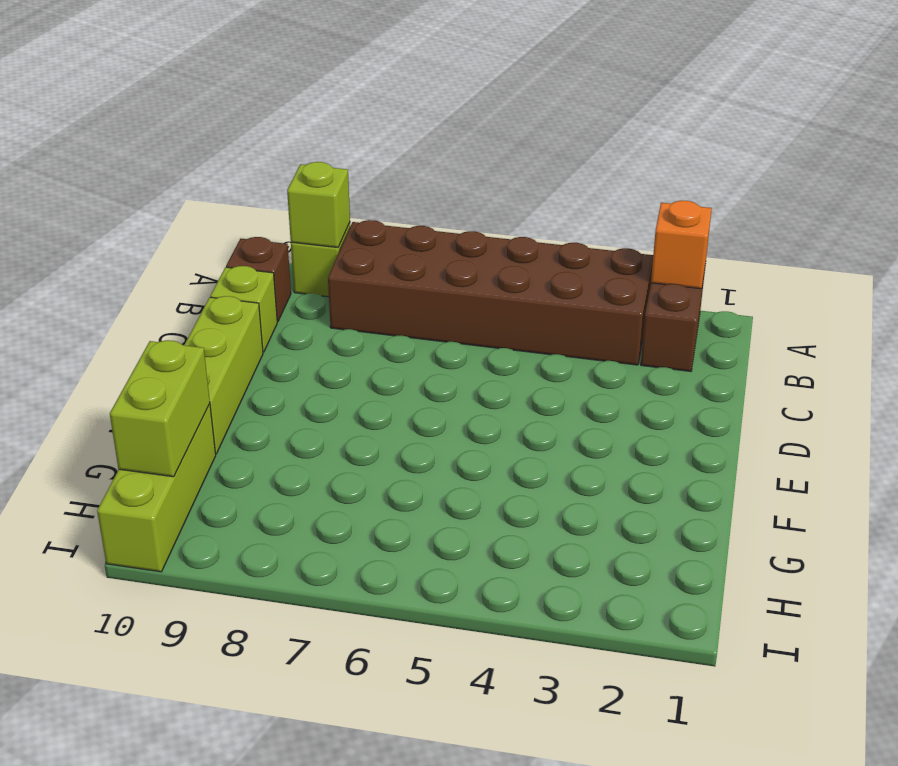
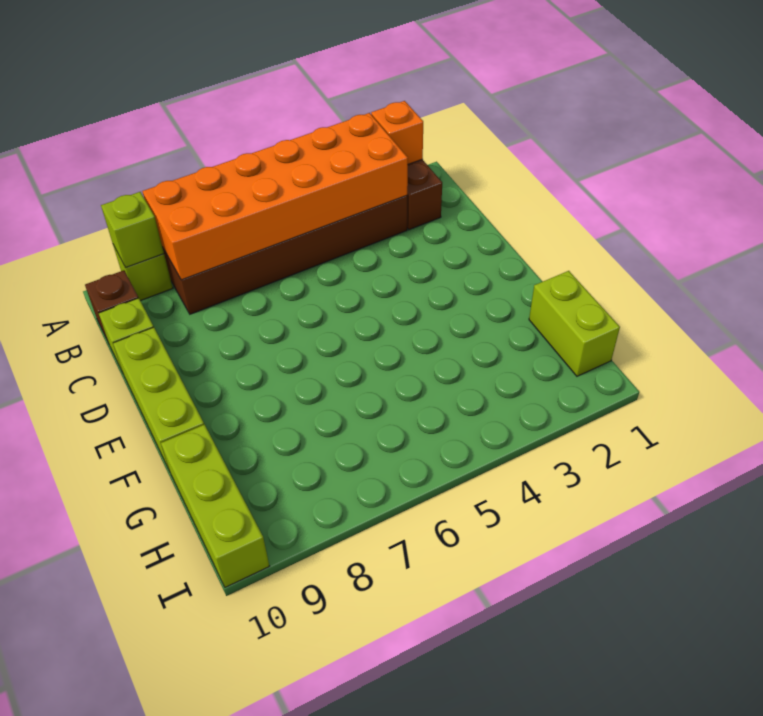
none -> orange brick A3:B8 level 2
lime brick G10:H10 level 2 -> lime brick G1:H1 level 1

